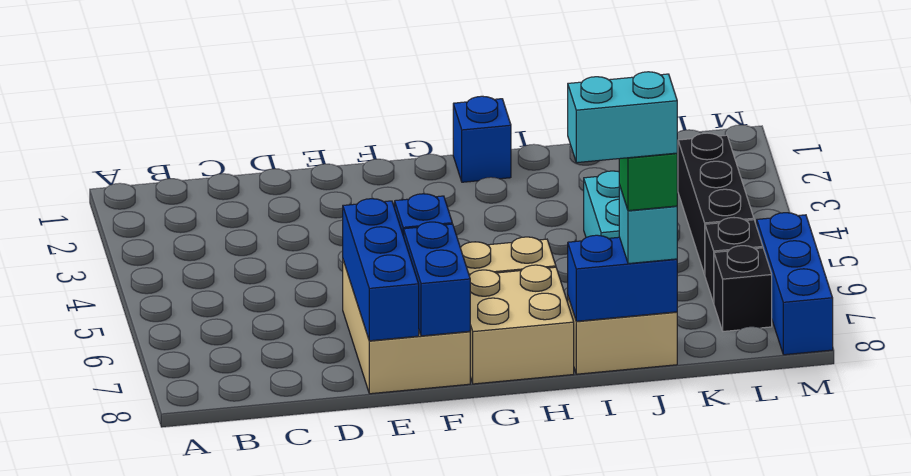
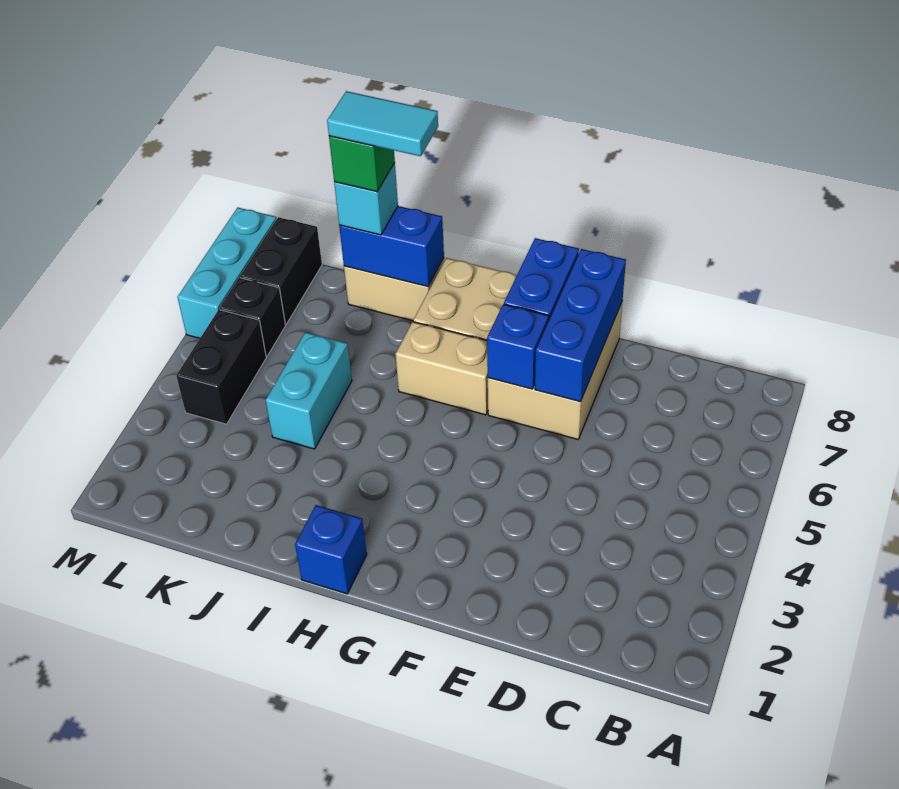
cyan brick I8:J8 level 5 -> cyan tile I8:J8 level 5
black brick L3:L5 level 1 -> black brick L4:L5 level 1
black brick L7 level 1 -> black brick L7:L8 level 1
blue brick M6:M8 level 1 -> cyan brick M6:M8 level 1

